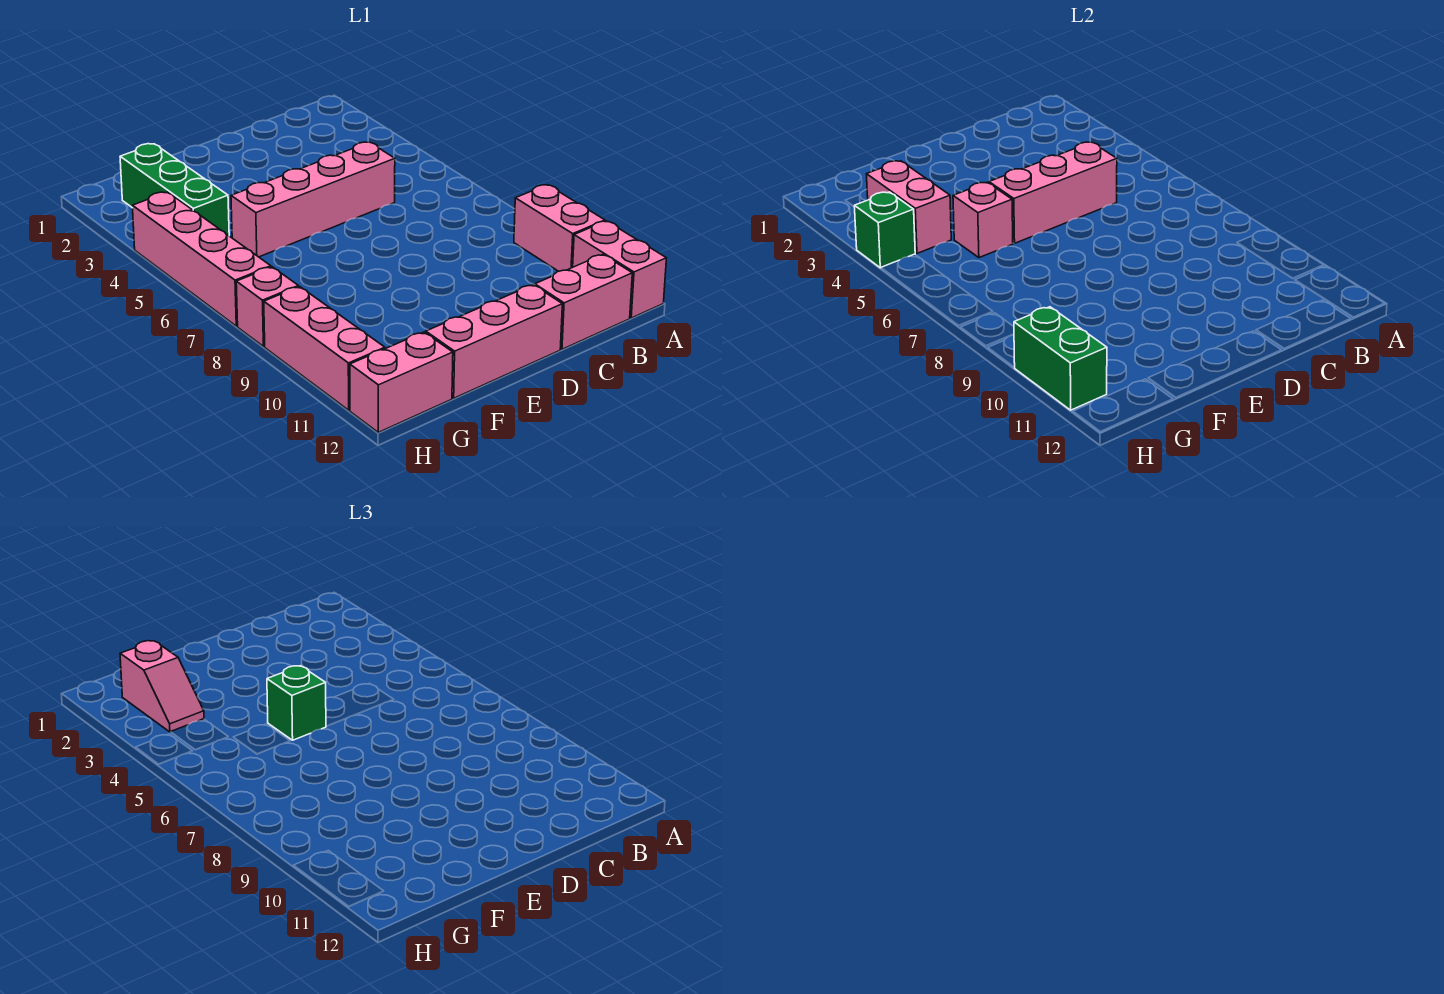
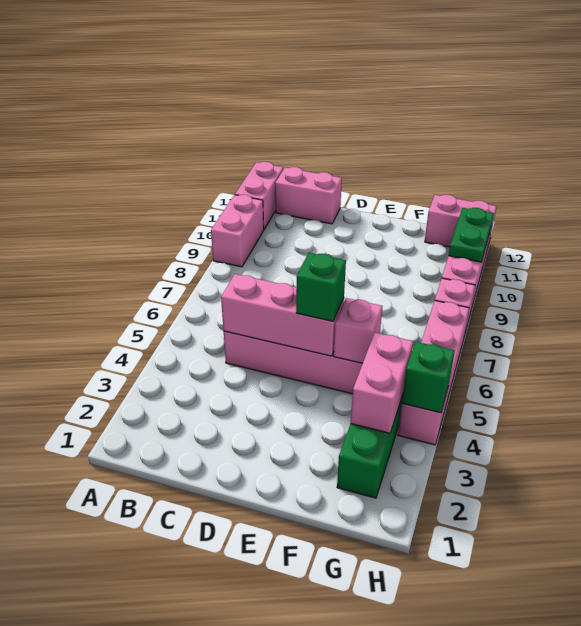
pink brick D12:F12 level 1 -> none
pink slope G2:G3 level 3 top 2 -> none
green brick H10:H11 level 2 -> green plate H10:H11 level 2

